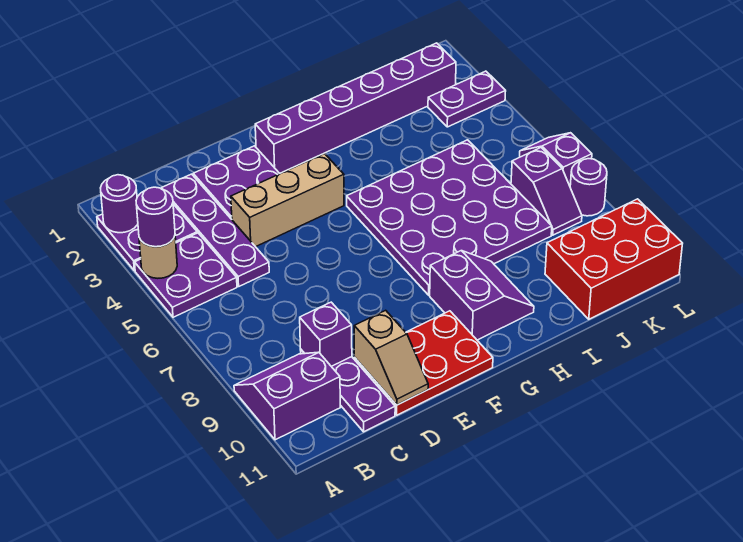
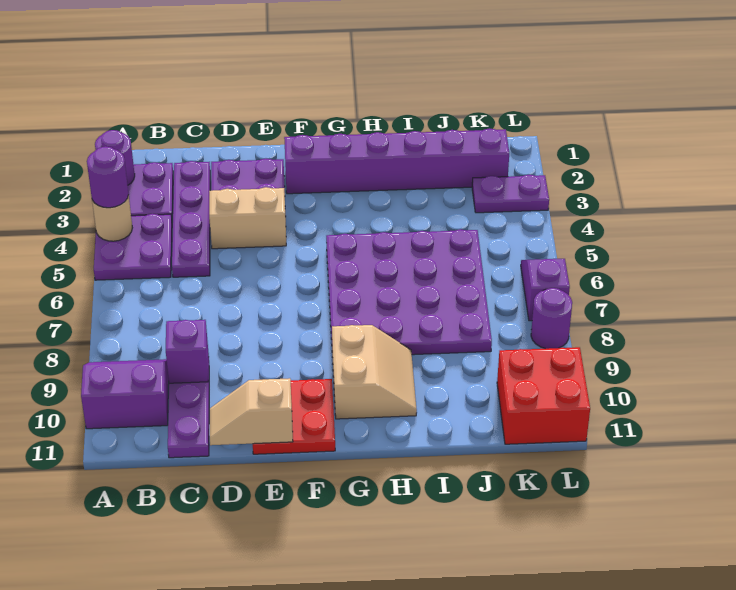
tan brick D4:F4 level 1 -> tan brick D4:E4 level 1
red plate D10:F11 level 1 -> red plate E10:F11 level 1
tan slope D10:D11 level 2 top 10 -> tan slope D11:E11 level 2 top E
purple slope G9:H10 level 1 top G -> tan slope G9:H10 level 1 top G
red brick J10:L11 level 1 -> red brick K10:L11 level 1
purple slope K7:K8 level 1 top 7 -> none

